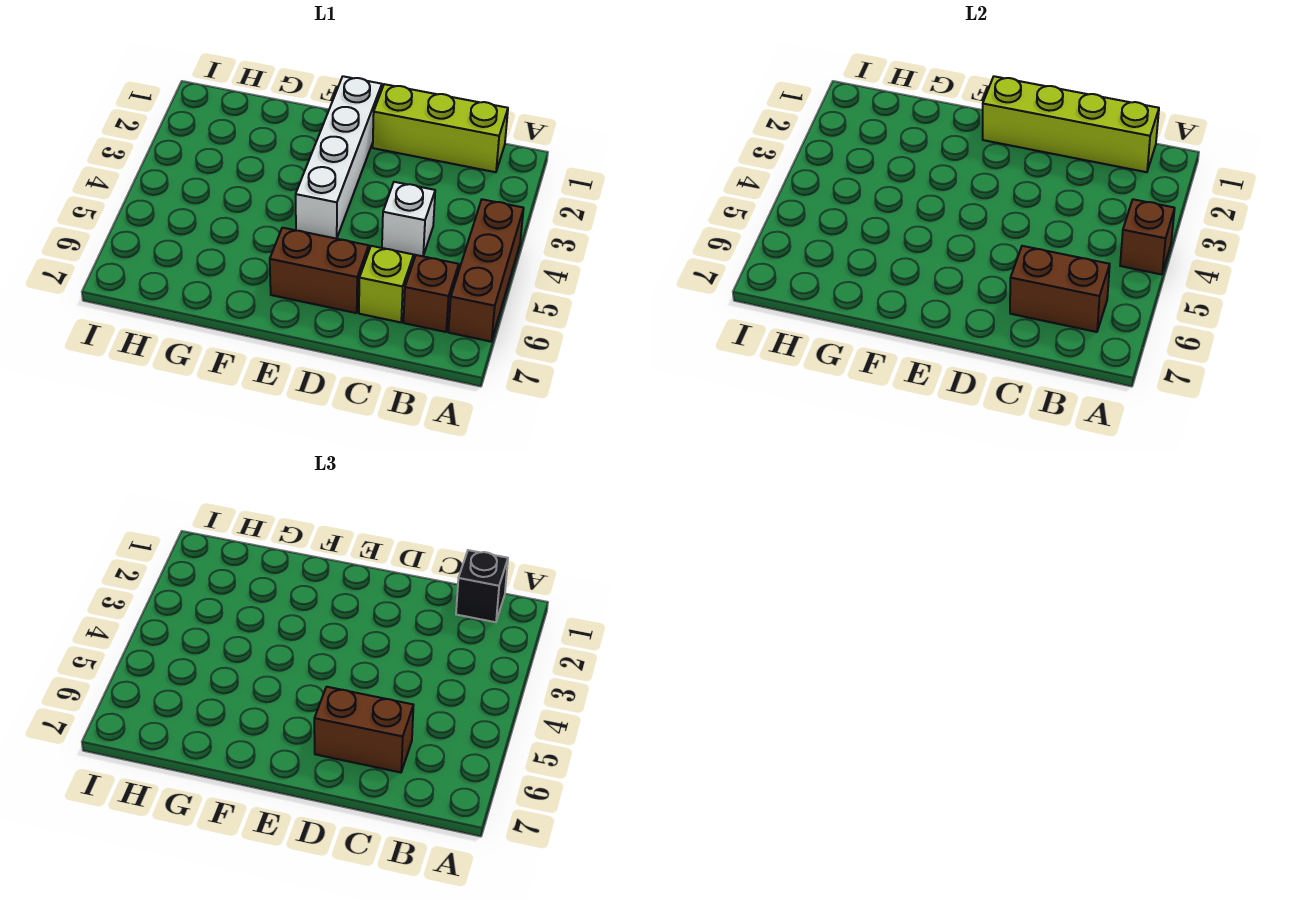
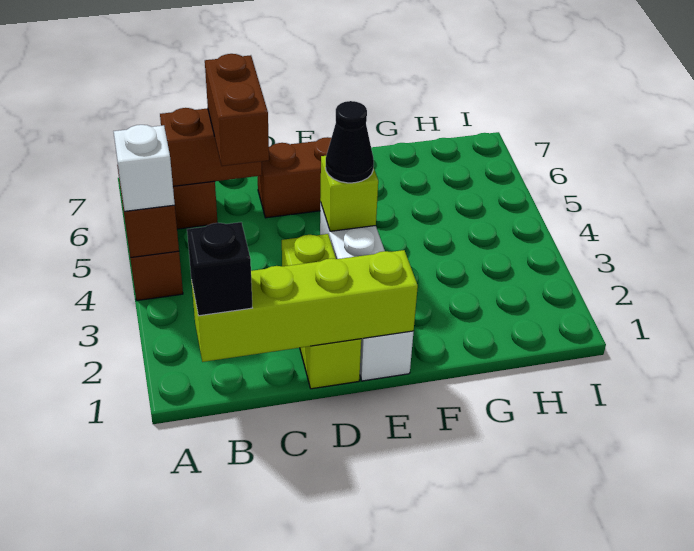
lime brick B1:D1 level 1 -> lime brick D1:D3 level 1
white brick C4 level 1 -> white brick A4 level 3
lime brick C6 level 1 -> lime brick E4 level 2
brown brick C6:D6 level 3 -> brown brick C5:C6 level 3
none -> black cone E4 level 3

